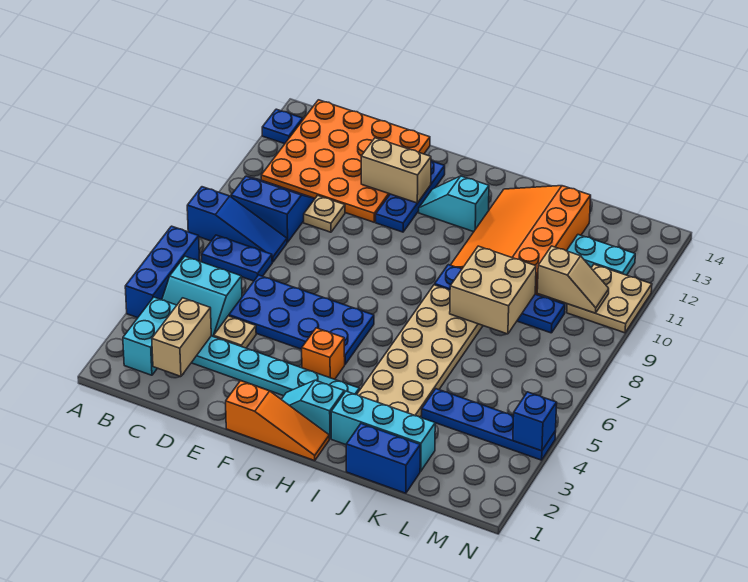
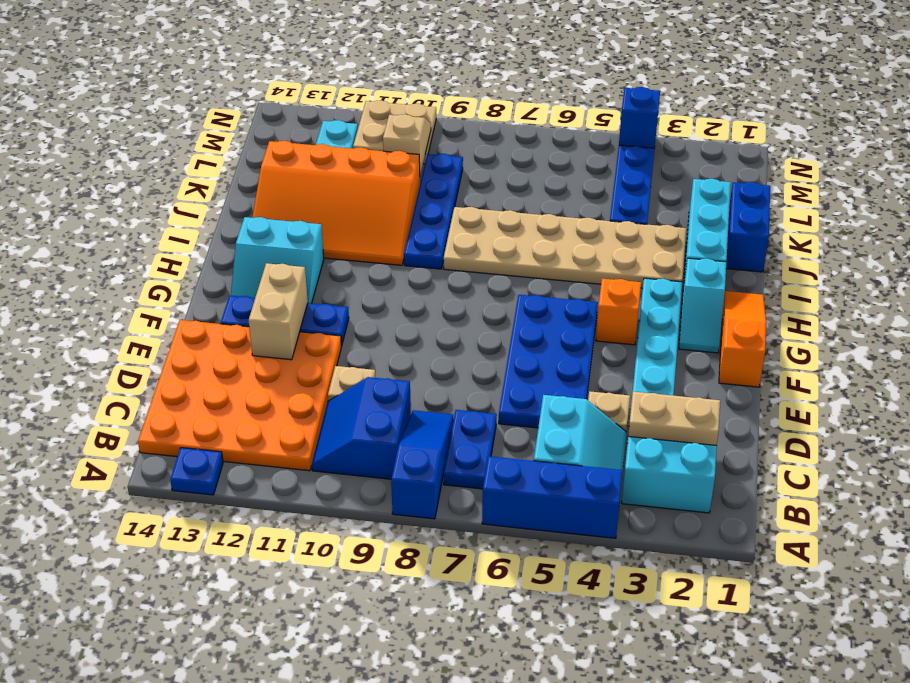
cyan slope G12:H12 level 1 top H -> cyan slope G12:H13 level 1 top H
tan brick J8:K9 level 2 -> none

